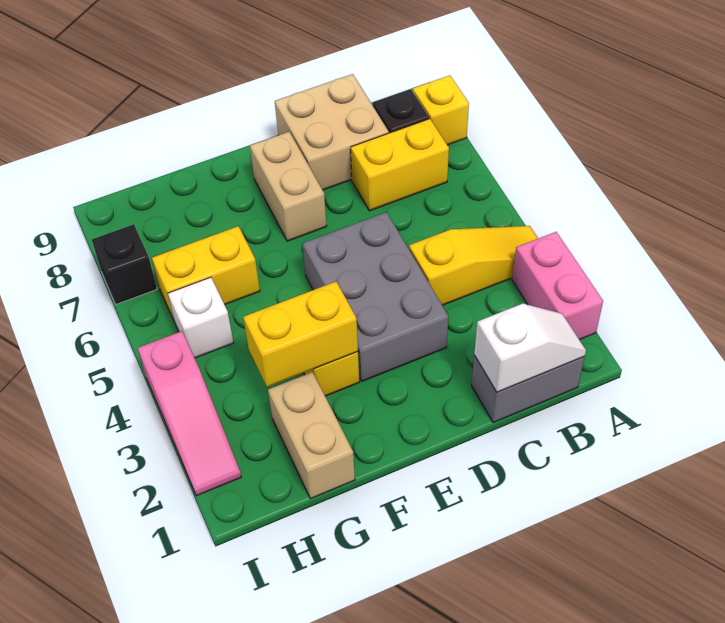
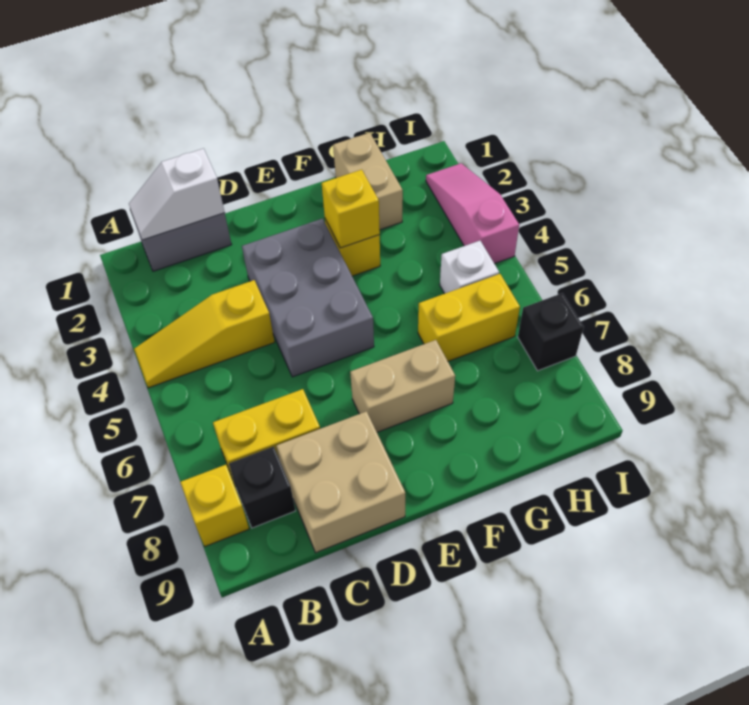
pink brick A2:A3 level 1 -> none
tan brick E7:E8 level 1 -> tan brick E7:F7 level 1
yellow brick F3:G3 level 2 -> yellow brick F3 level 2

